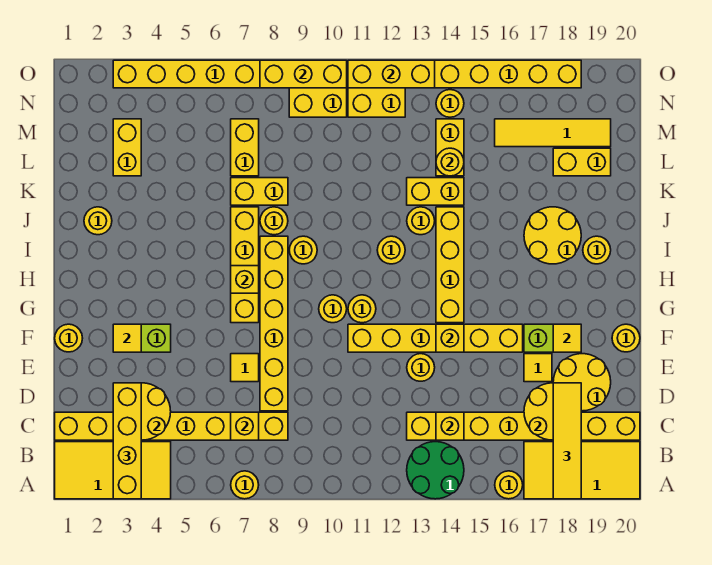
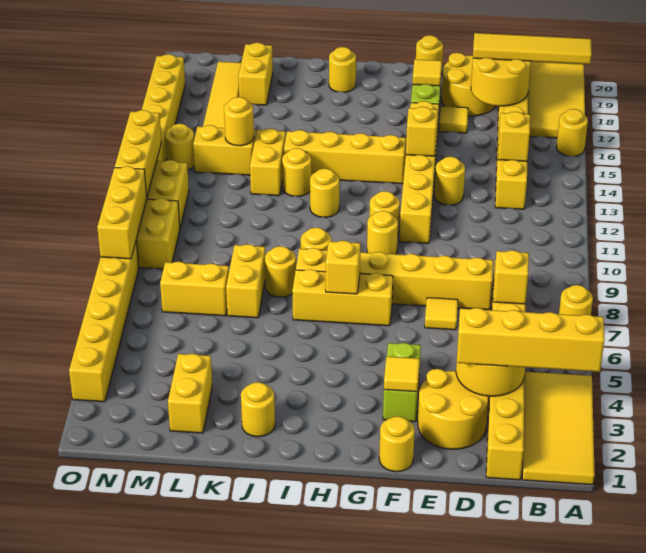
green round brick A13:B14 level 1 -> none
yellow brick G7:J7 level 1 -> yellow brick G7:I7 level 1
yellow round brick I17:J18 level 1 -> yellow round brick D2:E3 level 1
yellow brick L3:M3 level 1 -> yellow brick L2:L3 level 1

